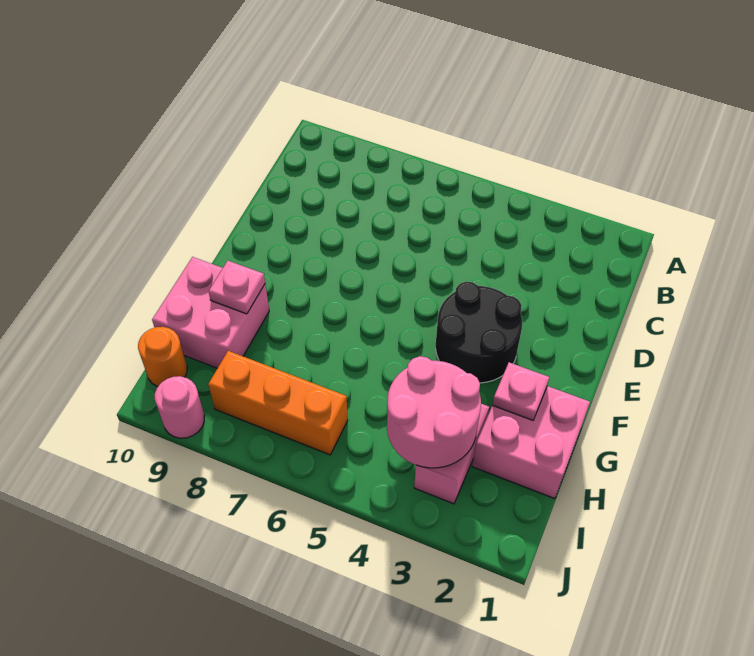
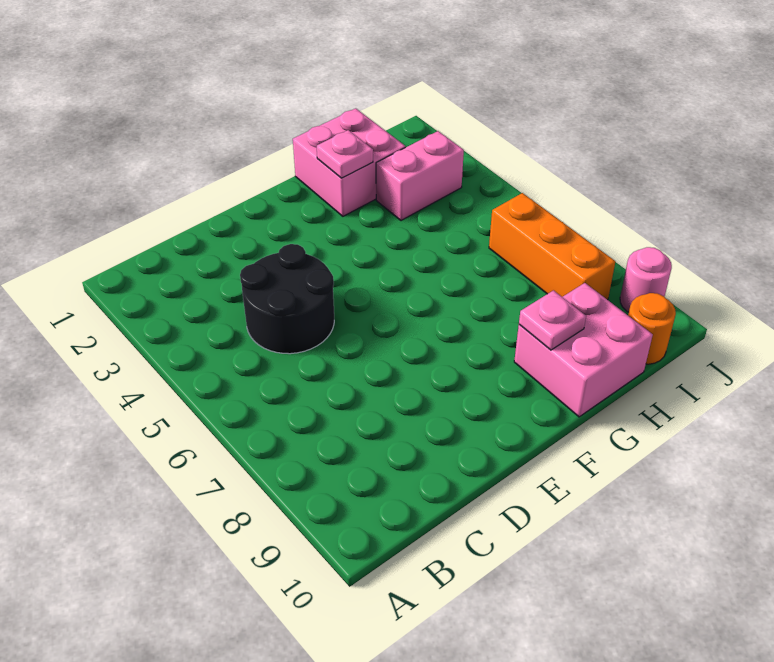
black round brick E3:F4 level 1 -> black round brick C4:D5 level 1
pink round brick H3:I4 level 2 -> none

